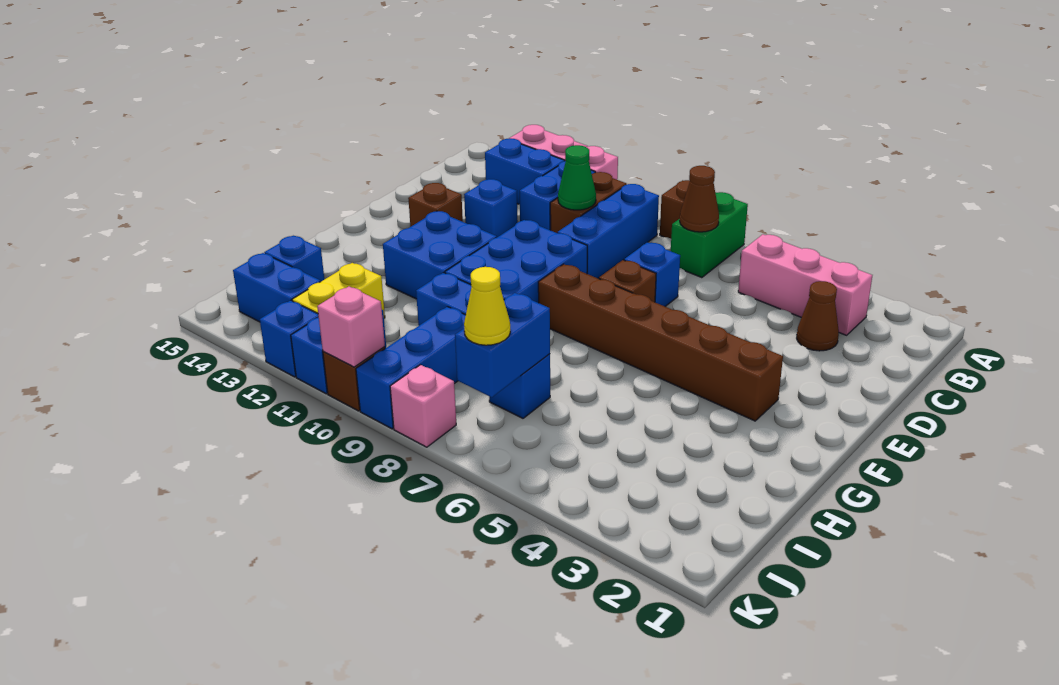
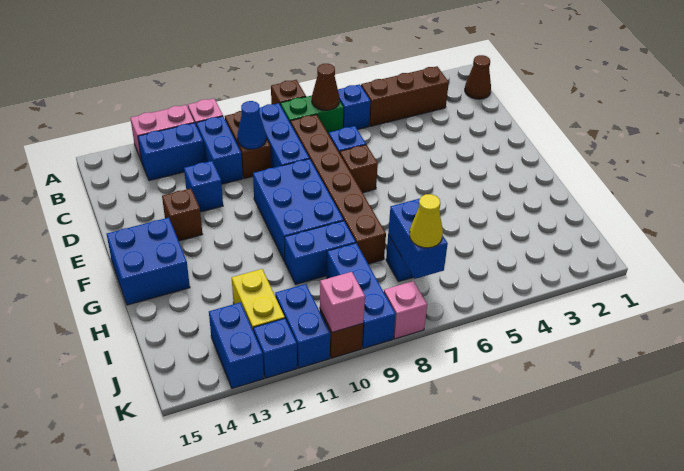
green brick A7:B7 level 1 -> green brick B7:B8 level 1
pink brick B3:B5 level 1 -> brown brick B3:B5 level 1
brown cone C3 level 1 -> brown cone B1 level 1
green cone C10 level 2 -> blue cone C10 level 2
brown brick F3:F8 level 1 -> brown brick C8:H8 level 1
blue brick F11:G12 level 1 -> blue brick F14:G15 level 1
blue brick I14 level 1 -> blue brick B6 level 1
blue brick J13:J14 level 1 -> blue brick J13:K13 level 1

